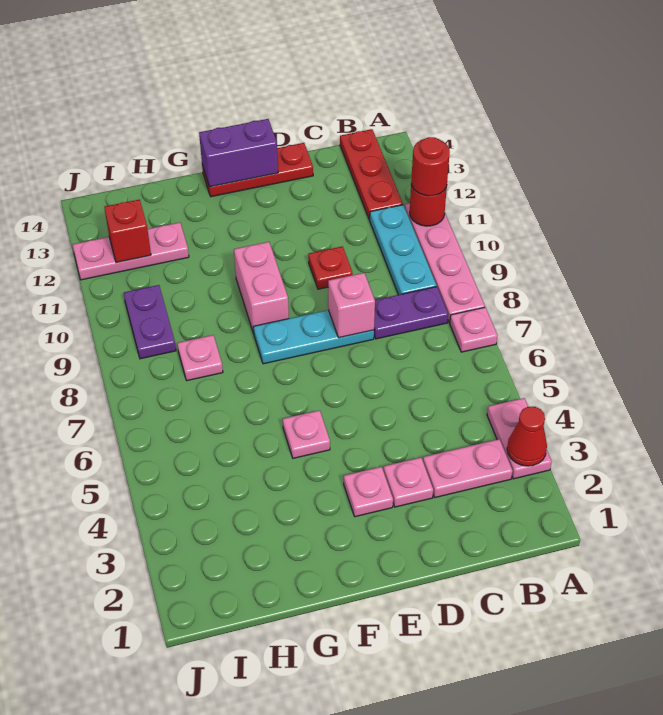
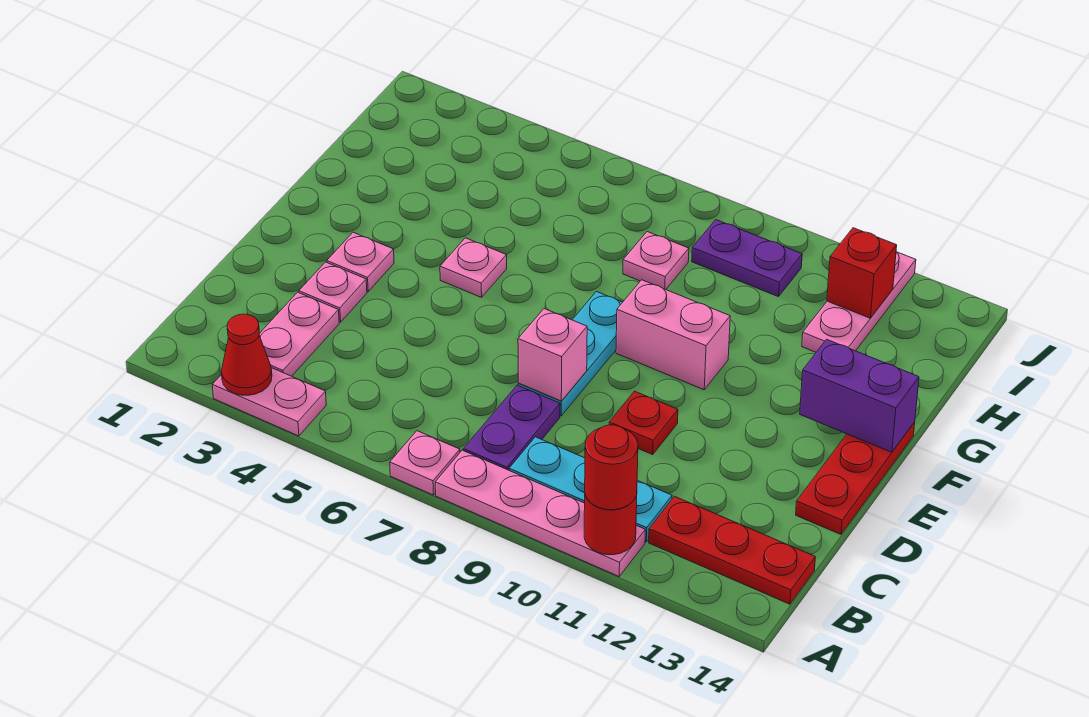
purple brick E14:F14 level 2 -> purple brick F13:F14 level 2

